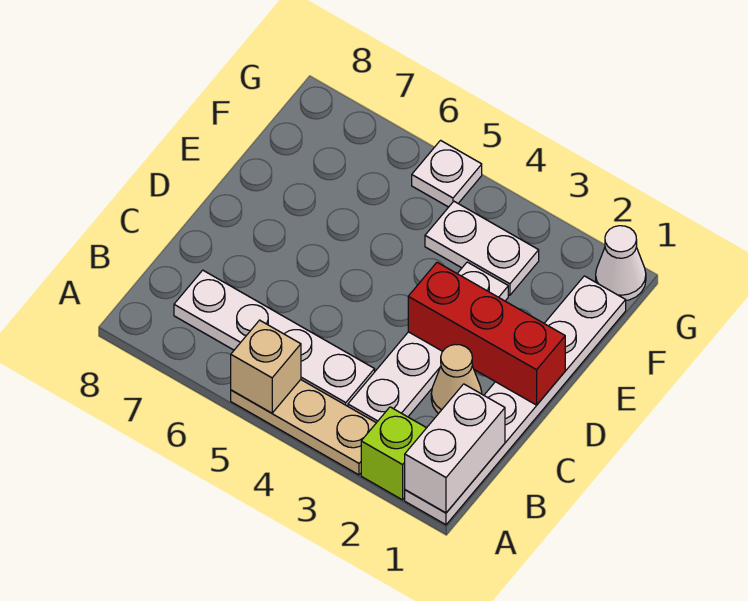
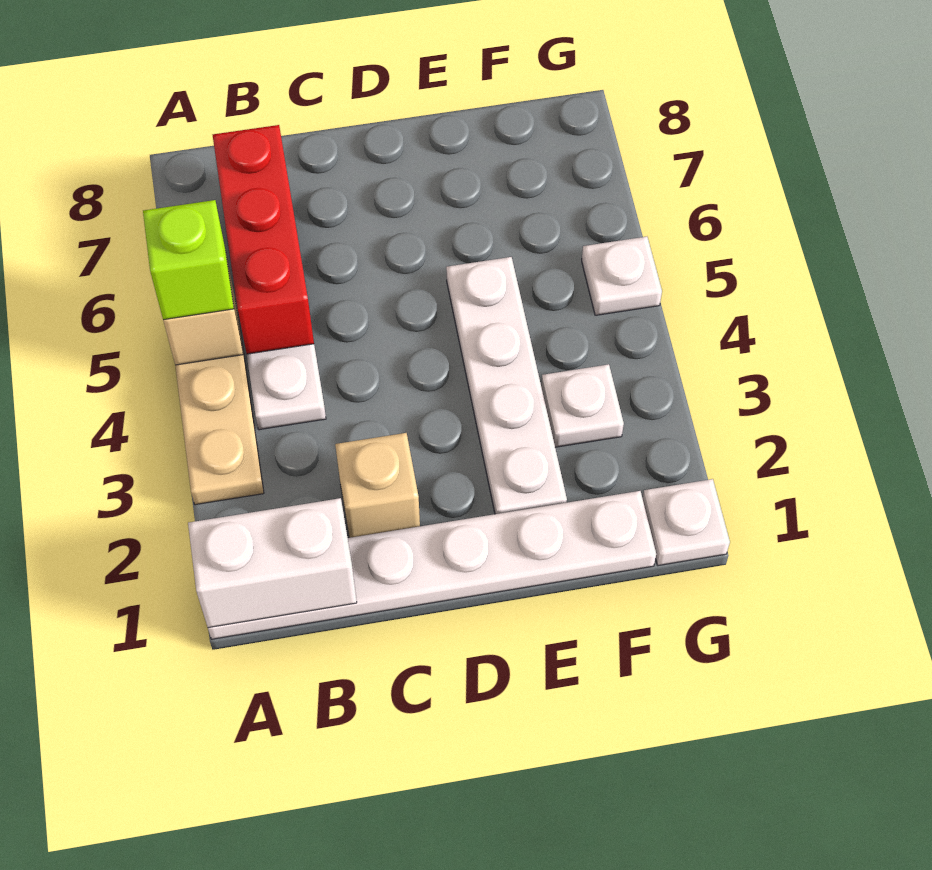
lime brick A2 level 1 -> lime brick A5 level 3
white plate B3:E3 level 1 -> white plate E2:E5 level 1
tan cone C2 level 1 -> tan brick C2 level 1
red brick D1:D3 level 2 -> red brick B5:B7 level 2
white plate F3:F4 level 1 -> white plate F3 level 1
white cone G1 level 1 -> white plate G1 level 1

